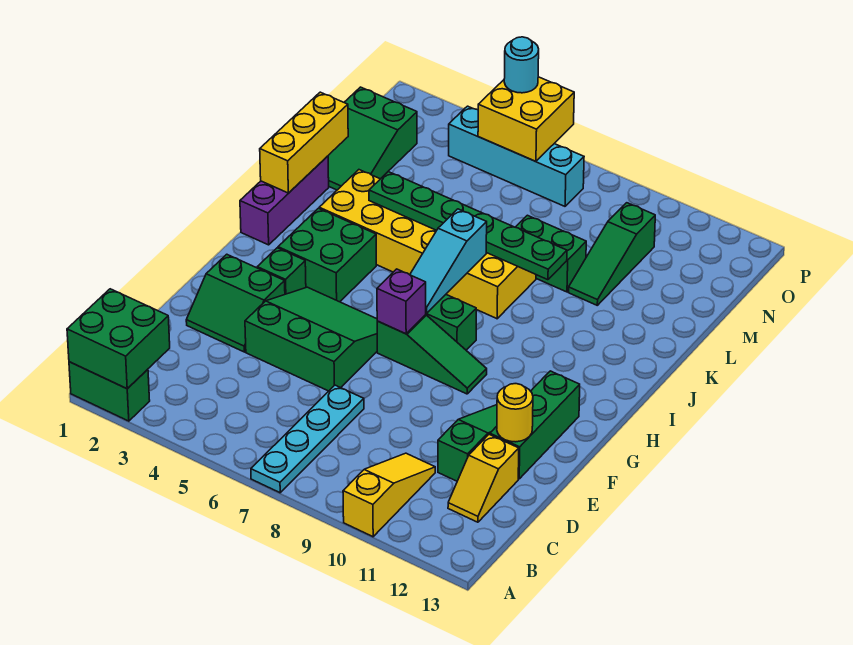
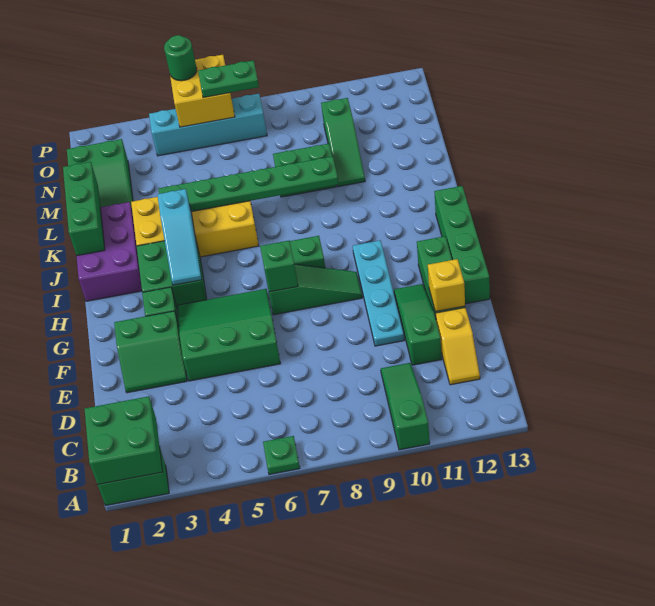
none -> green plate A6 level 1
cyan plate A7:D7 level 1 -> cyan plate E10:H10 level 1
yellow slope A10:C10 level 1 top A -> green slope A10:C10 level 1 top A
yellow round brick E12 level 2 -> yellow brick E12 level 2
none -> green brick F13:I13 level 1
purple brick G7 level 2 -> green brick G7 level 2
cyan slope H7:J7 level 2 top J -> cyan slope H4:J4 level 2 top J
purple brick I1:K1 level 1 -> purple brick I1:K2 level 1
yellow brick J1:L1 level 2 -> green brick J1:L1 level 2
yellow brick J3:K8 level 1 -> yellow brick J3:K6 level 1
none -> green plate O6:O7 level 3
cyan round brick P5 level 3 -> green round brick P5 level 3

